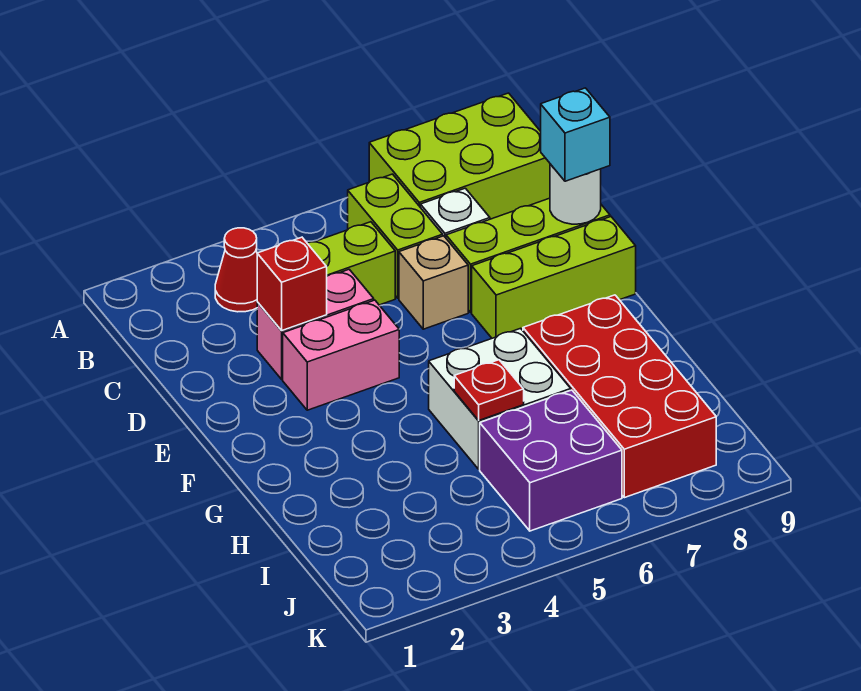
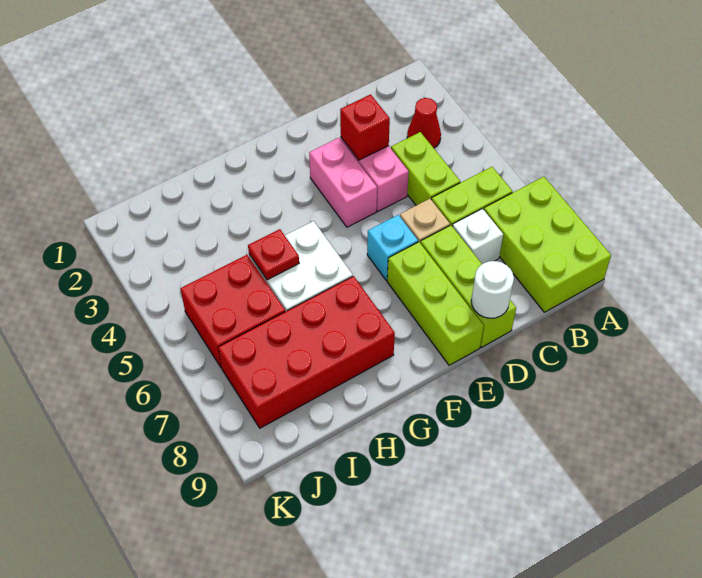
cyan brick D9 level 3 -> cyan brick E6 level 1
purple brick I5:J6 level 1 -> red brick I5:J6 level 1

